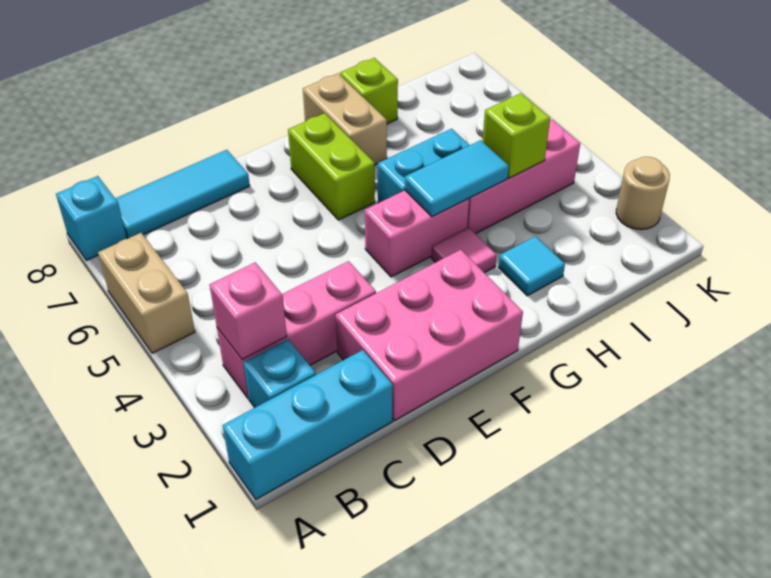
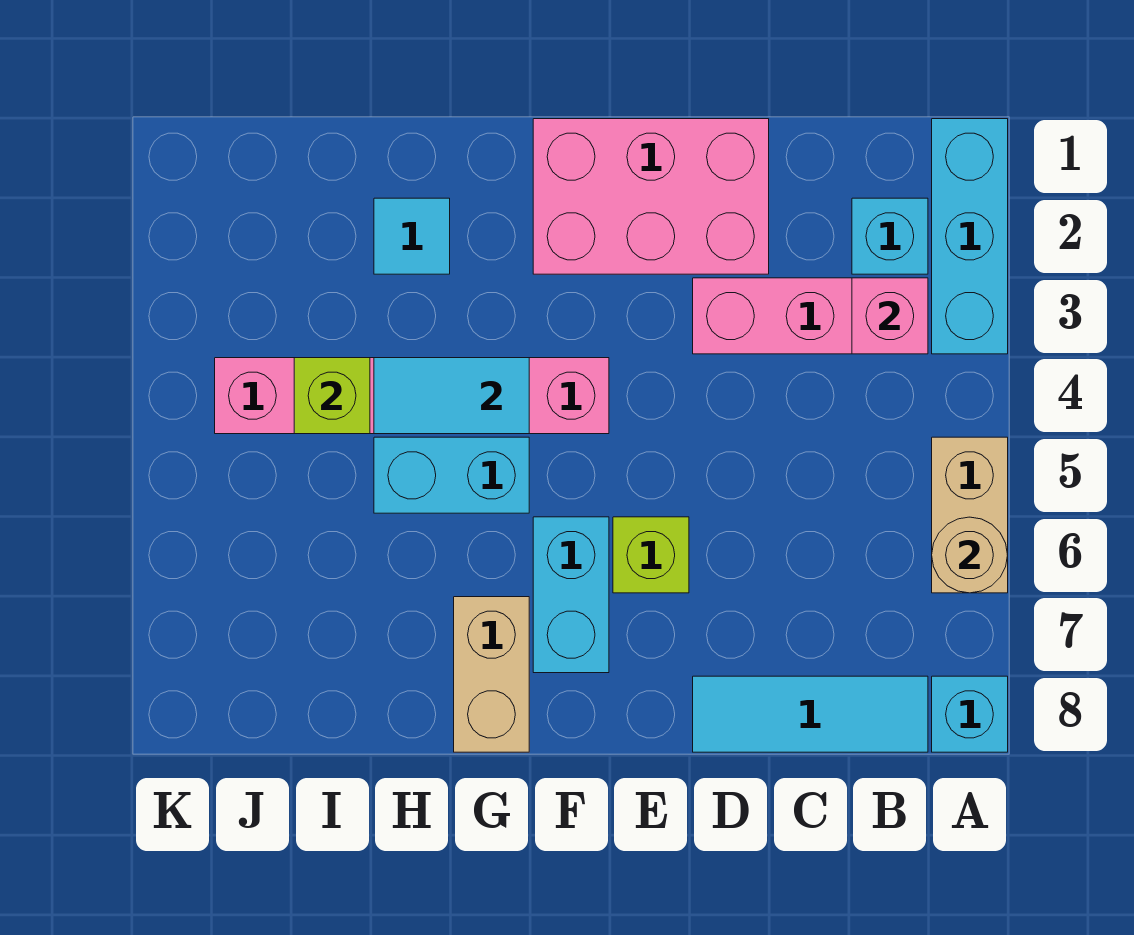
cyan brick A1:C1 level 1 -> cyan brick A1:A3 level 1
lime brick F6:F7 level 1 -> cyan brick F6:F7 level 1
pink tile G3 level 1 -> none
lime brick H8 level 1 -> lime brick E6 level 1
tan round brick K2 level 1 -> tan round brick A6 level 2

